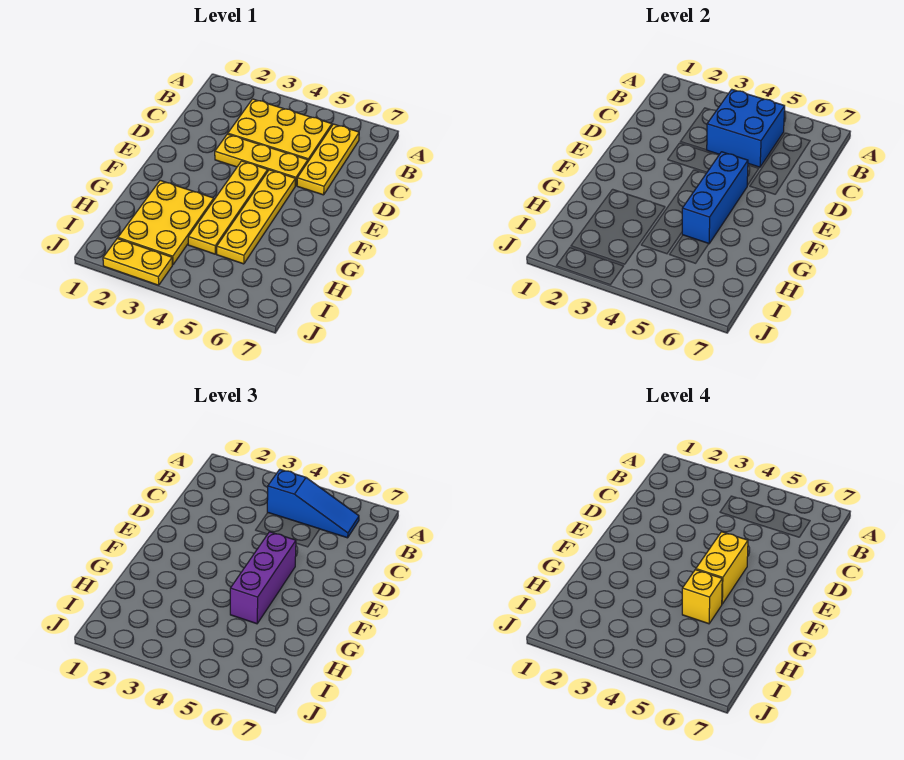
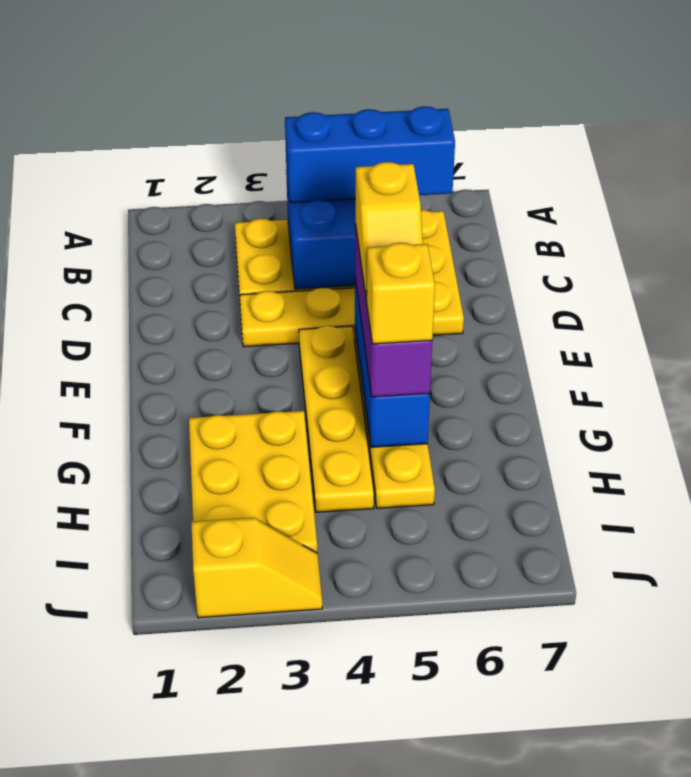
blue slope B4:B6 level 3 top 4 -> blue brick B4:B6 level 3
yellow brick E5:F5 level 4 -> yellow slope E5:F5 level 4 top E
yellow plate J2:J3 level 1 -> yellow slope J2:J3 level 1 top 2

